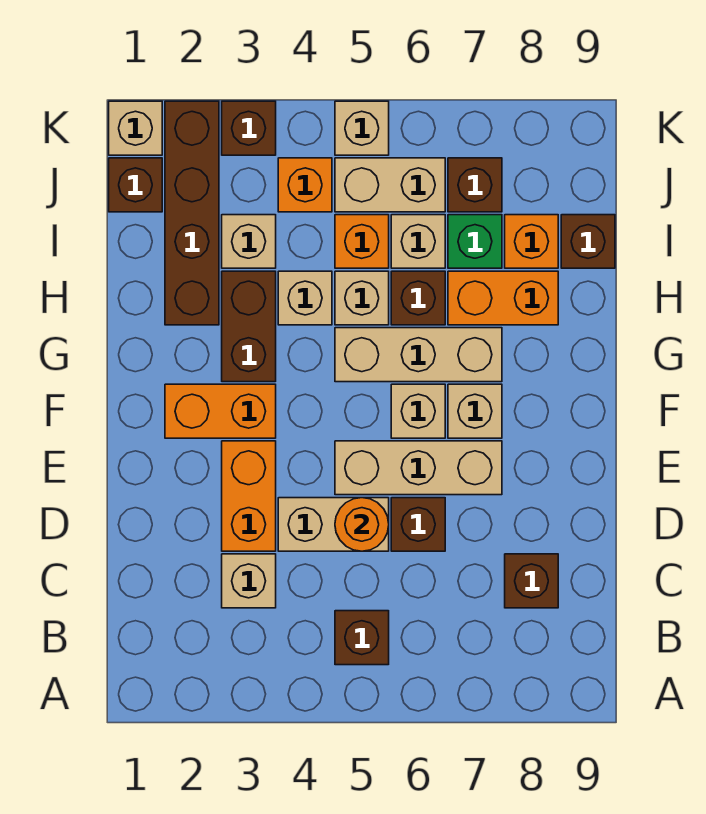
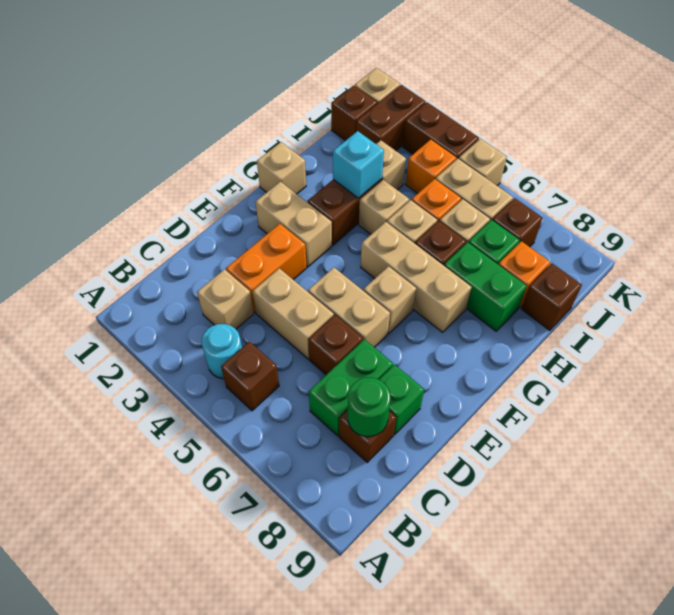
none -> cyan round brick B4 level 1
none -> green brick C7:D7 level 1
none -> green round brick C8 level 2
orange round brick D5 level 2 -> none
none -> green brick D8 level 1
tan brick E5:E7 level 1 -> tan brick E5:E6 level 1
orange brick F2:F3 level 1 -> tan brick F2:F3 level 1
tan brick F7 level 1 -> tan brick G1 level 1
brown brick H2:K2 level 1 -> brown brick J2:K2 level 1
none -> cyan brick H3 level 2
orange brick H7:H8 level 1 -> green brick H7:H8 level 1
brown brick K3 level 1 -> brown brick K3:K4 level 1

